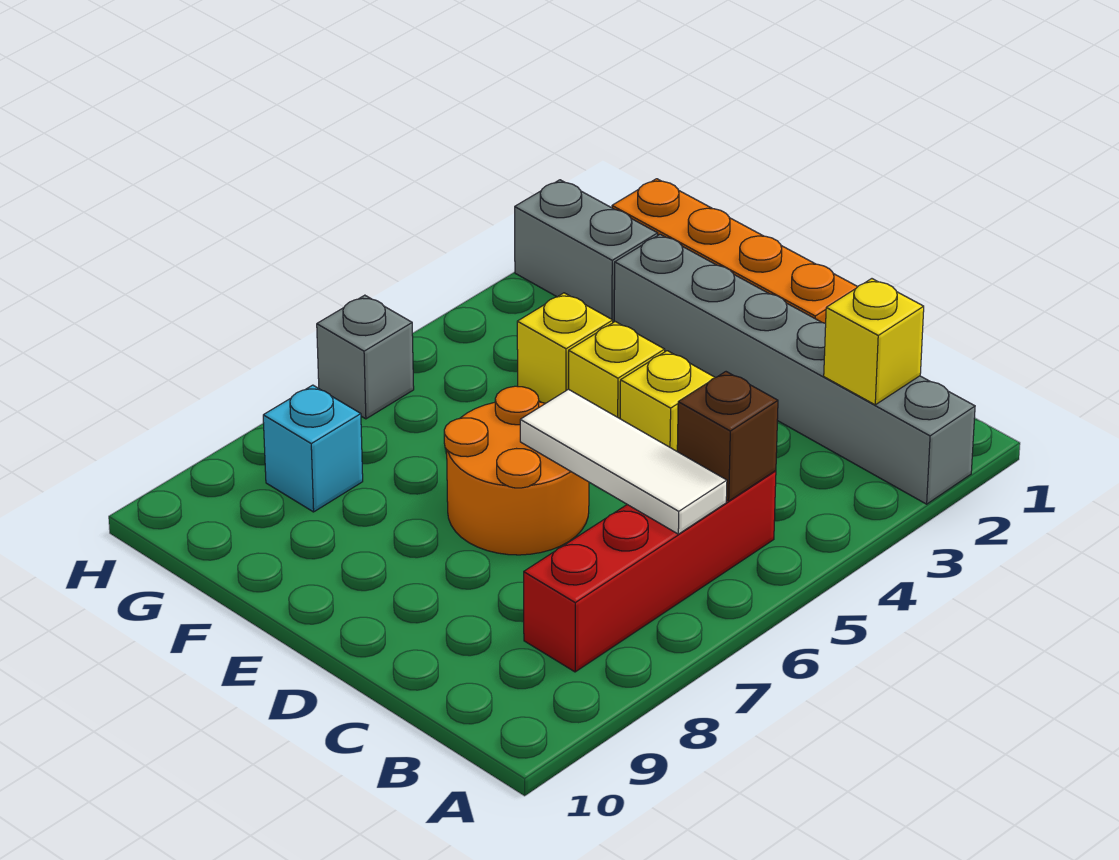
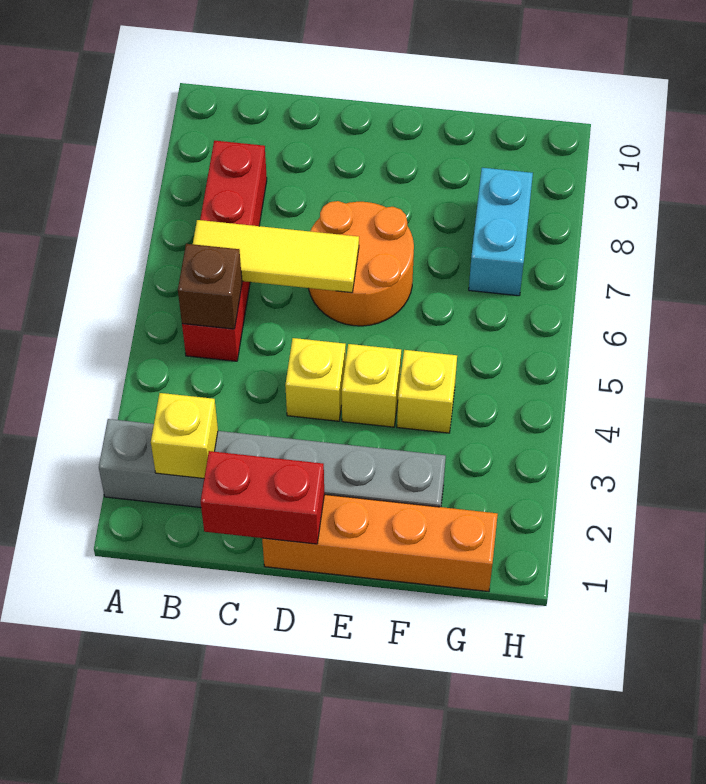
white tile B6:D6 level 2 -> yellow tile B6:D6 level 2
none -> red brick C1:D1 level 2
grey brick G2:H2 level 1 -> none
cyan brick G8 level 1 -> cyan brick G7:G8 level 1
grey brick H6 level 1 -> none

